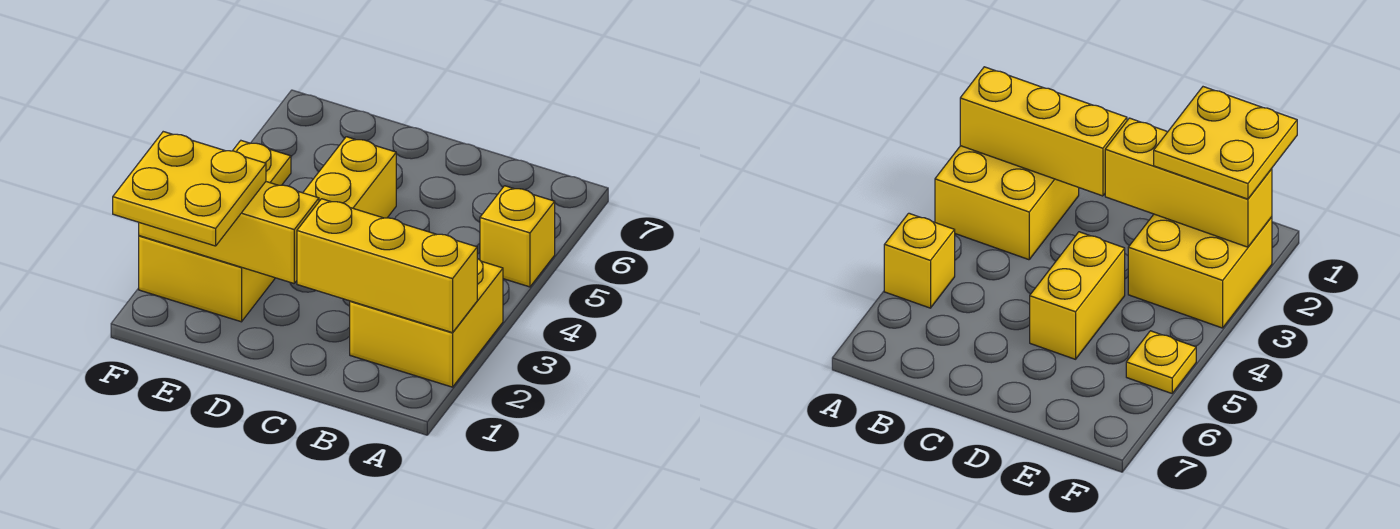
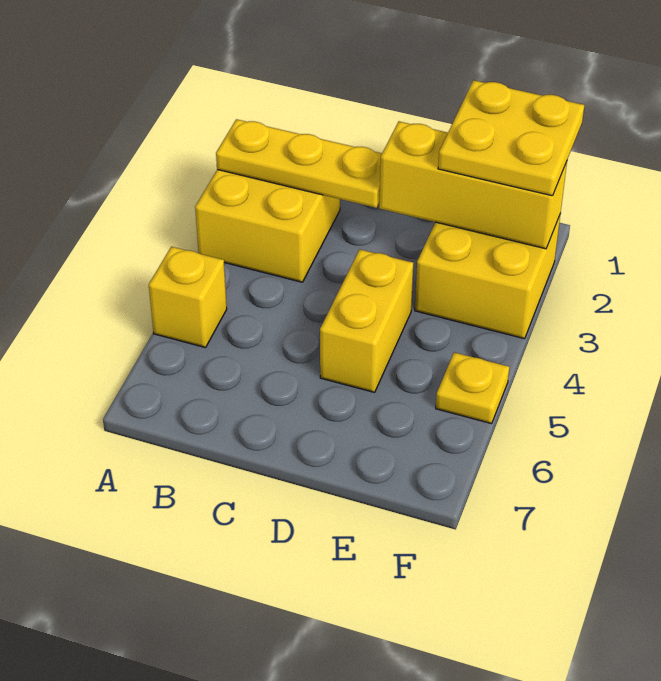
yellow brick A2:C2 level 2 -> yellow plate A2:C2 level 2

